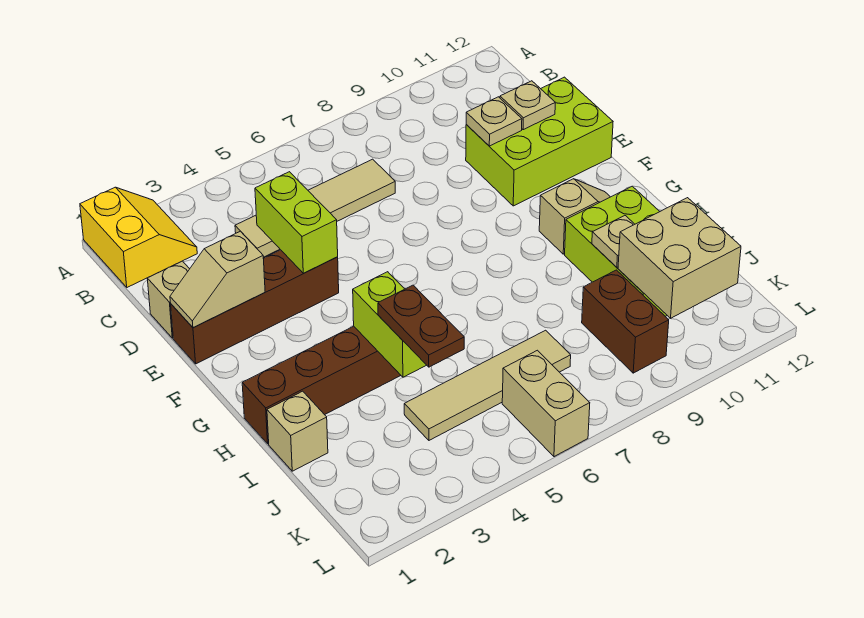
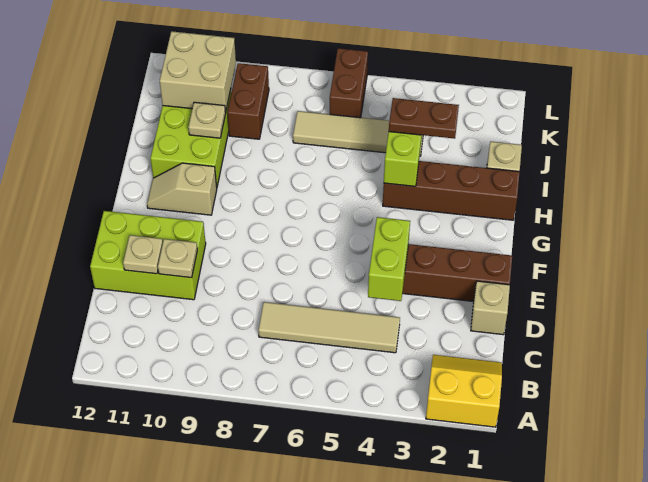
yellow slope A1:B2 level 1 top 1 -> yellow slope A1:B2 level 1 top A
tan slope E1:E2 level 2 top 2 -> none
brown plate I4:J4 level 3 -> brown plate I3:I4 level 3
tan brick K6:L6 level 1 -> brown brick K6:L6 level 1

